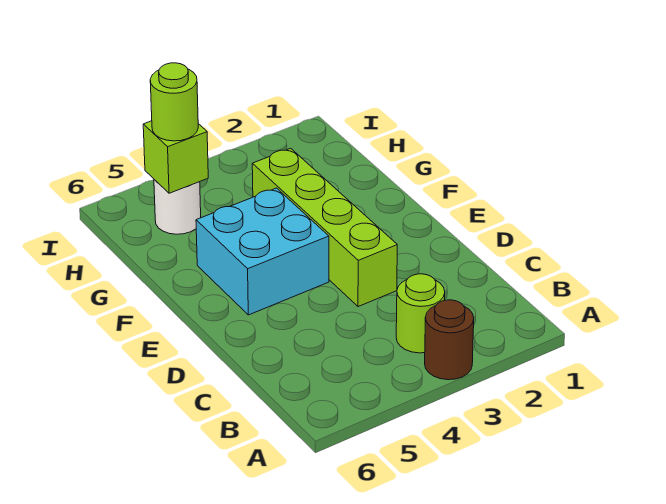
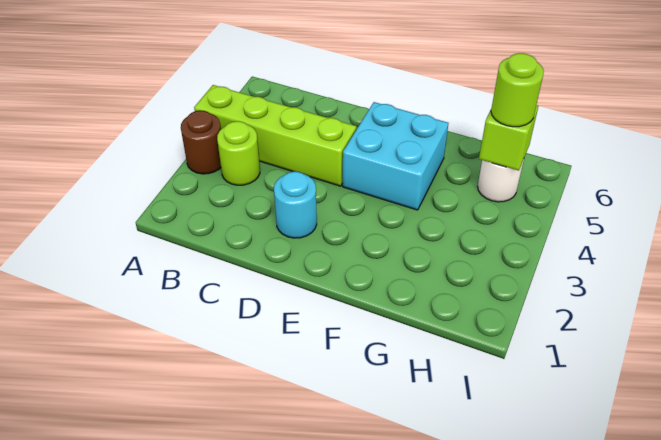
none -> cyan round brick D2 level 1
lime brick D3:G3 level 1 -> lime brick A4:D4 level 1

